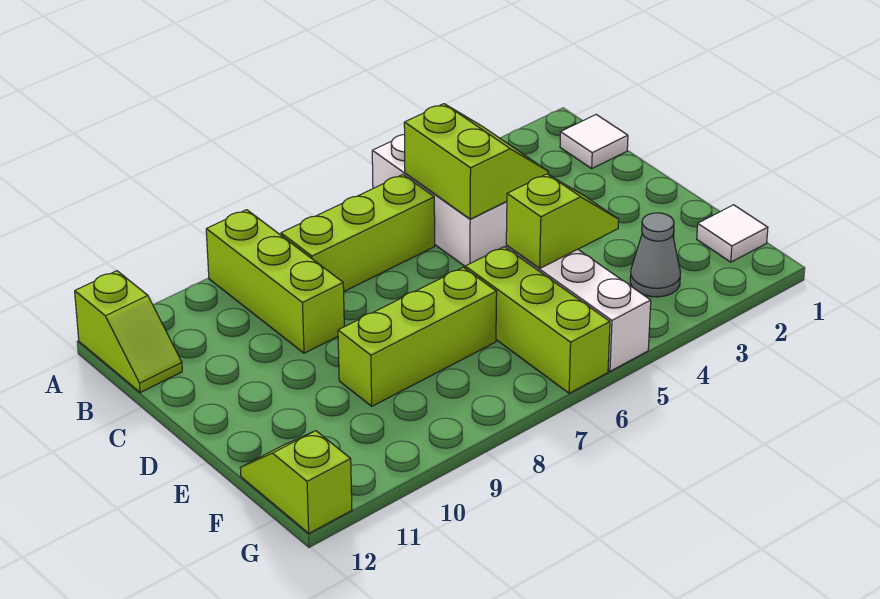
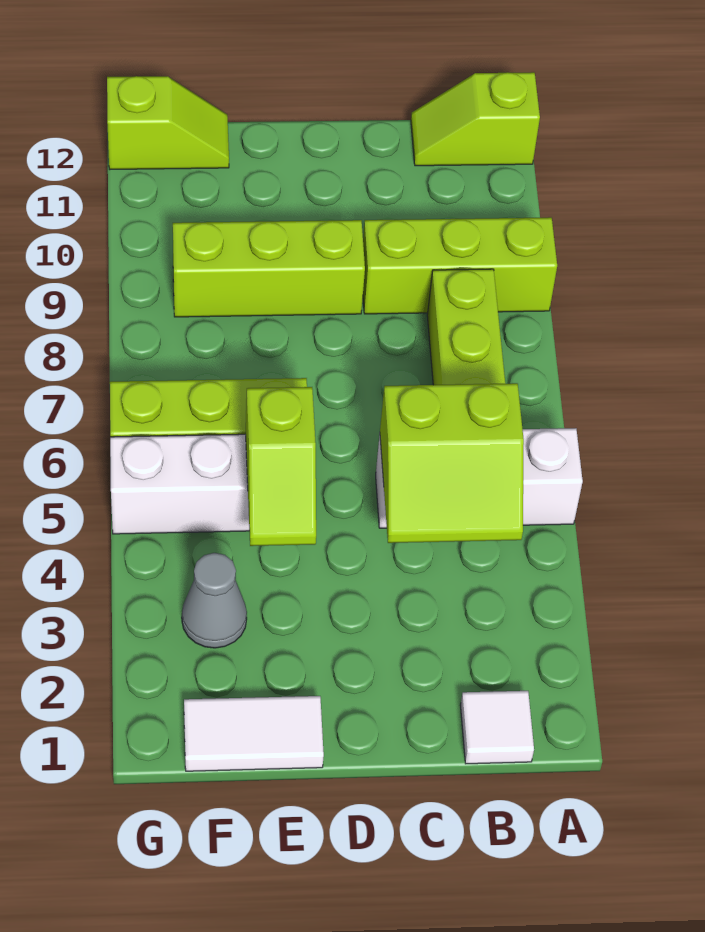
lime brick E7:E9 level 1 -> lime brick D9:F9 level 1
white tile F1 level 1 -> white tile E1:F1 level 1

